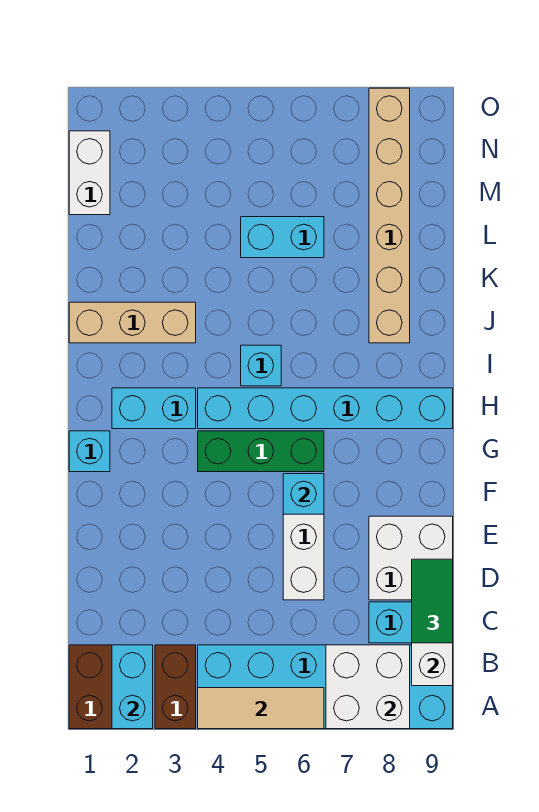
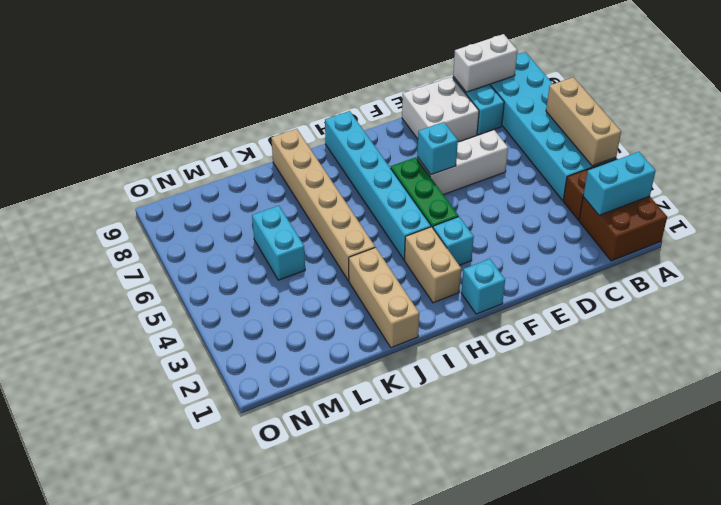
tan tile A4:A6 level 2 -> tan brick A4:A6 level 2
white brick A7:B8 level 2 -> none
green tile C9:D9 level 3 -> none
cyan brick H2:H3 level 1 -> tan brick H2:H3 level 1
cyan brick I5 level 1 -> cyan brick G3 level 1
tan brick J8:O8 level 1 -> tan brick J4:J9 level 1
white brick M1:N1 level 1 -> none

